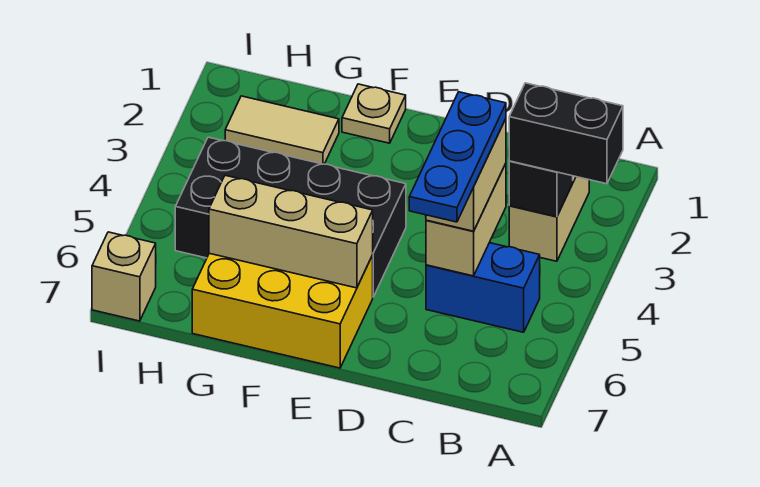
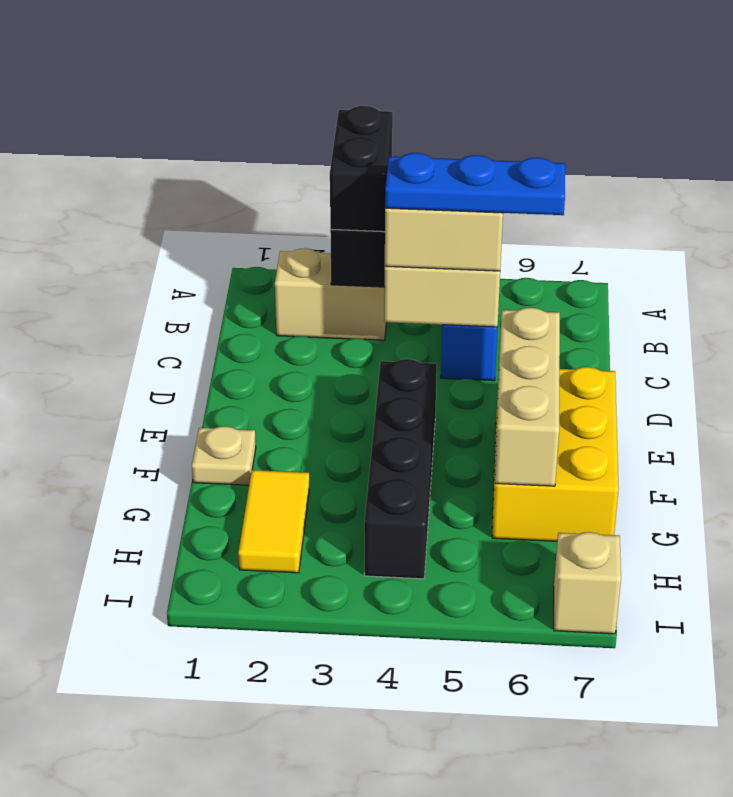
black brick E4:H5 level 1 -> black brick E4:H4 level 1
tan tile G2:H2 level 1 -> yellow tile G2:H2 level 1

